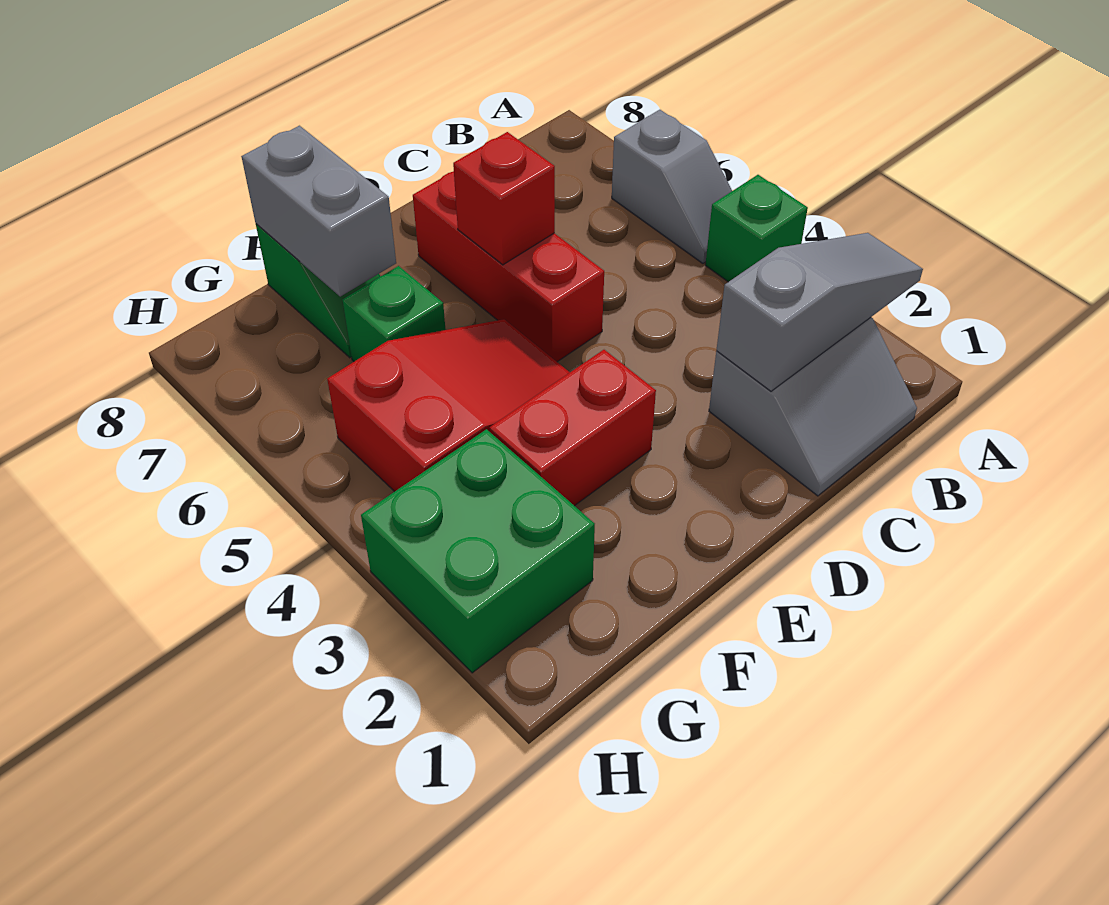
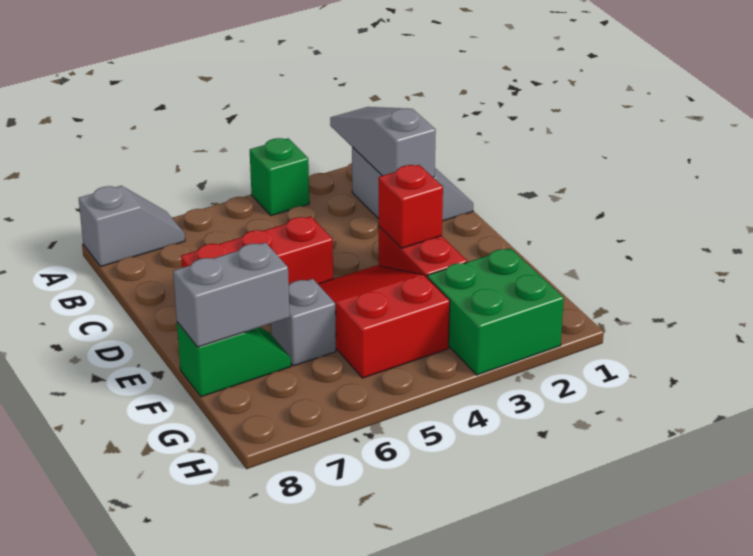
grey slope A5:A6 level 1 top 6 -> grey slope A7:A8 level 1 top 8
red brick D6 level 2 -> red brick E3 level 2
green brick F6 level 1 -> grey brick F6 level 1

